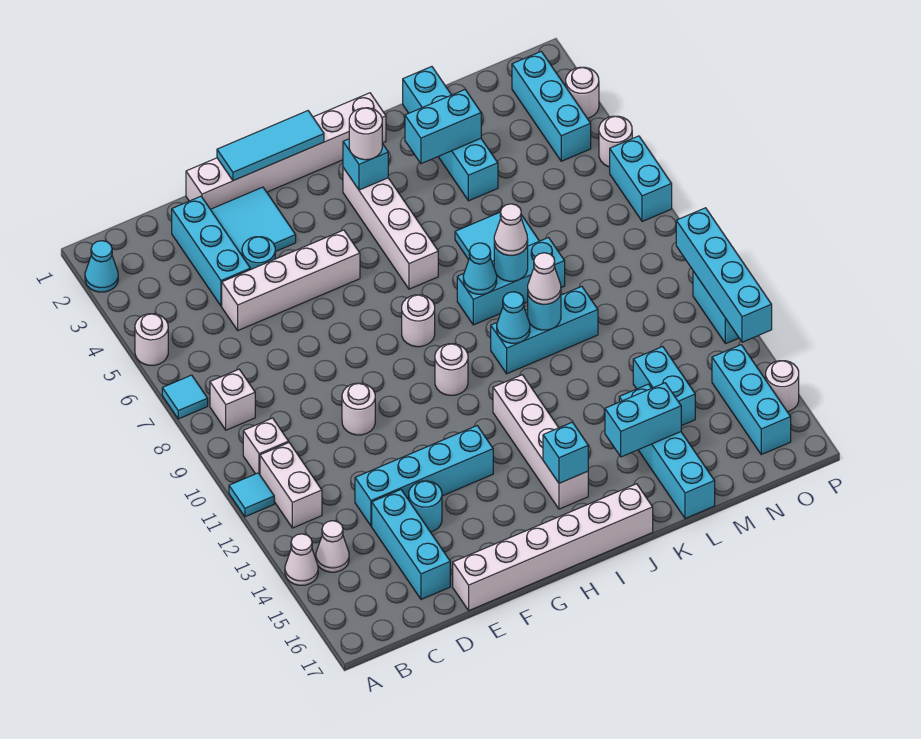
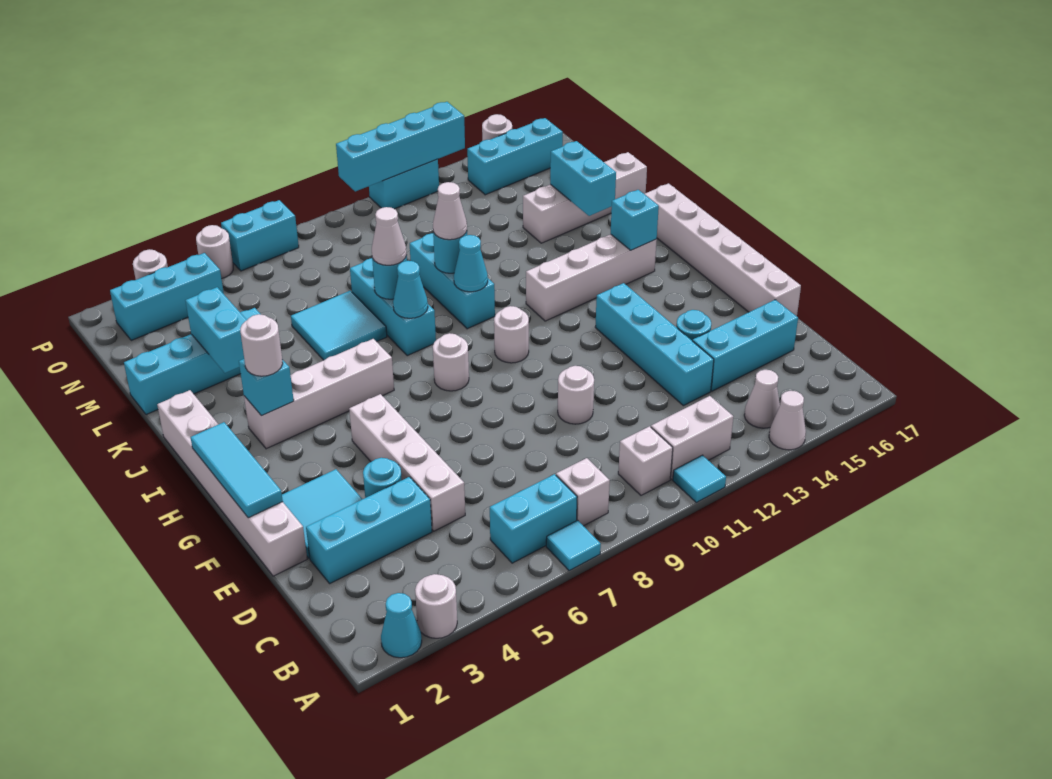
white round brick A5 level 1 -> white round brick A3 level 1
cyan brick L14:L17 level 1 -> white brick L14:L17 level 1
cyan brick M13:M14 level 1 -> cyan brick B6:B7 level 1

